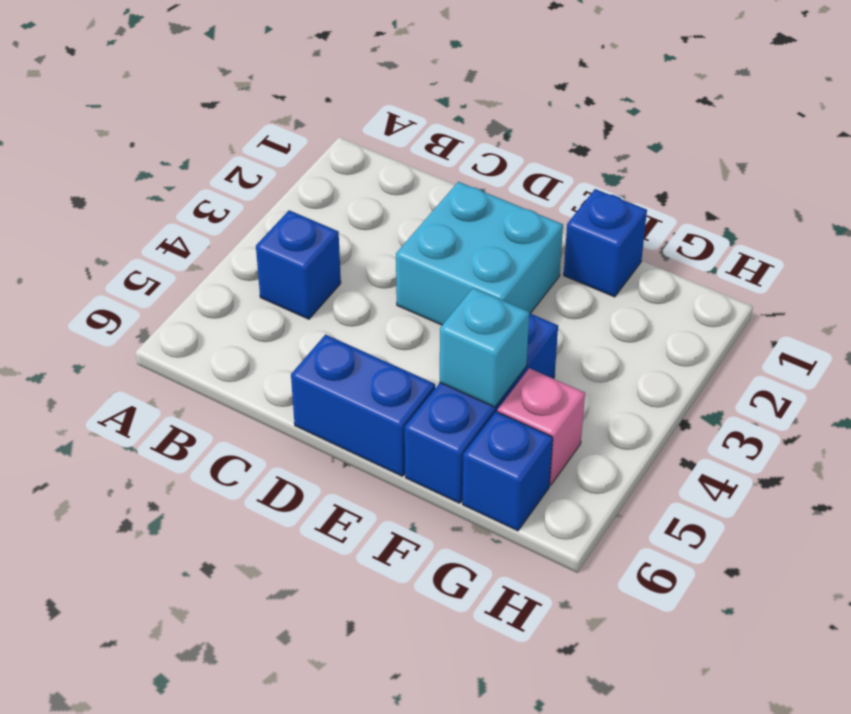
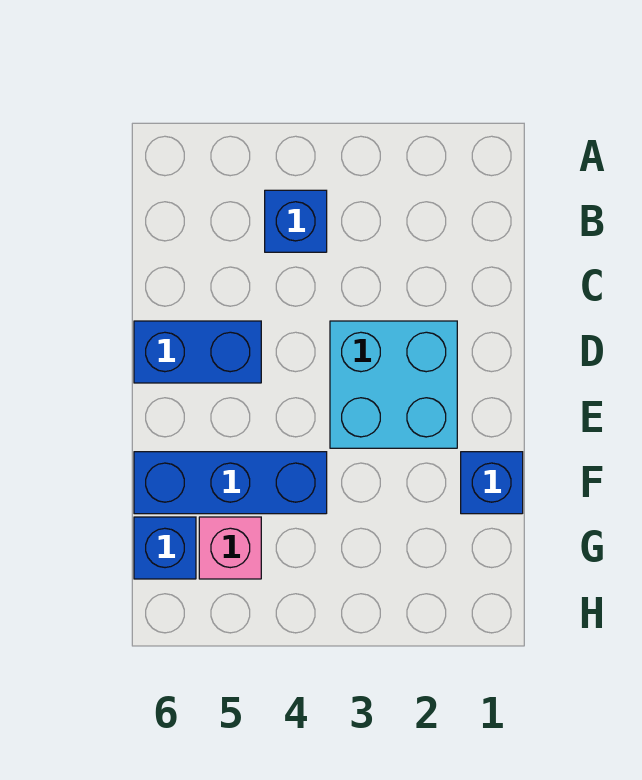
blue brick D6:E6 level 1 -> blue brick D5:D6 level 1
cyan brick F5 level 2 -> none

